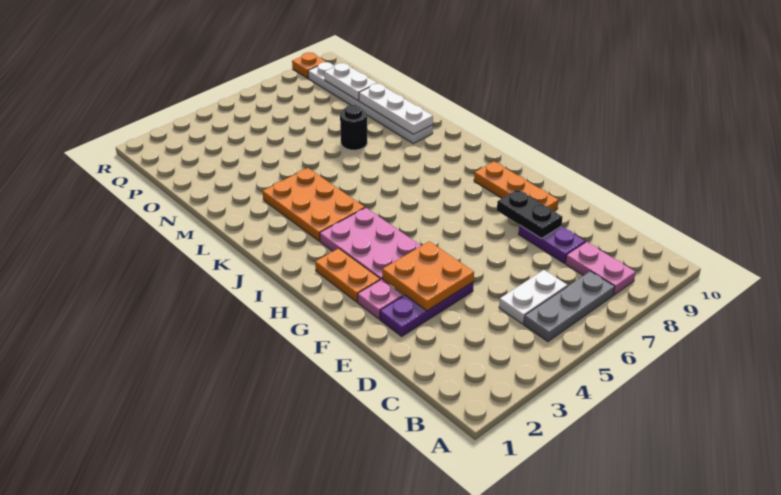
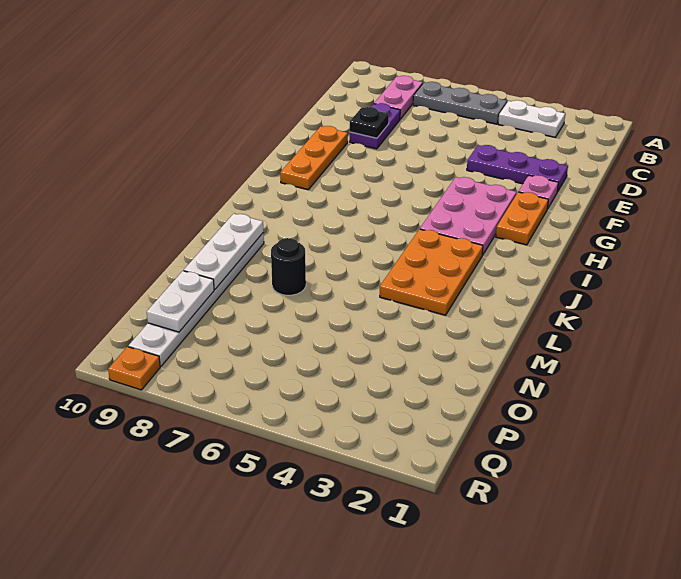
white plate C5:C6 level 1 -> white plate B3:B4 level 1
orange plate E3:F4 level 2 -> none
black plate E8:F8 level 2 -> black plate E8 level 2

